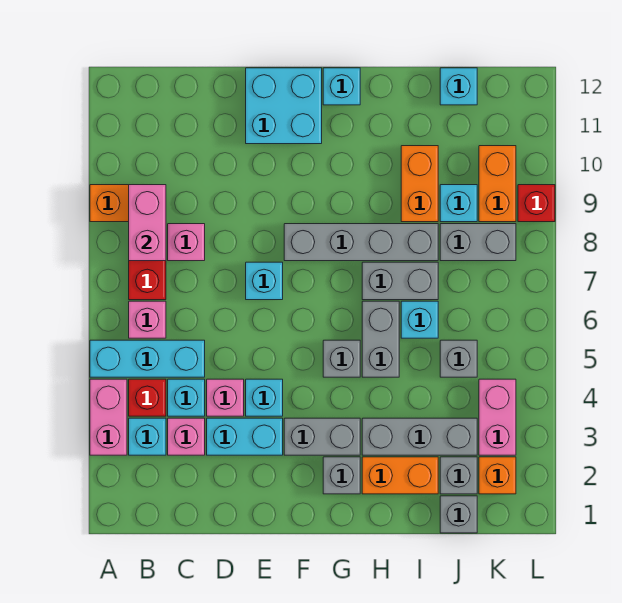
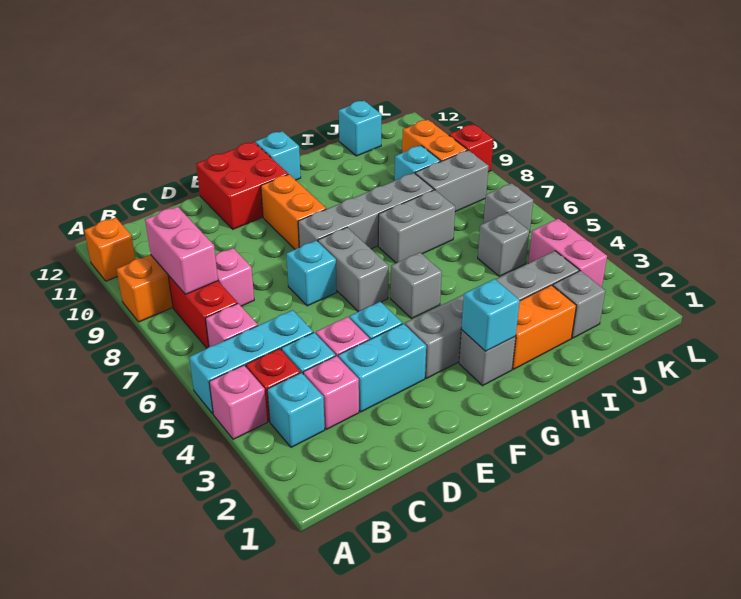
pink brick A3:A4 level 1 -> pink brick A4 level 1
cyan brick E11:F12 level 1 -> red brick E11:F12 level 1
grey brick H5:H6 level 1 -> grey brick F6:F7 level 1
cyan brick I6 level 1 -> cyan brick G2 level 2
orange brick I9:I10 level 1 -> orange brick F9:F10 level 1
grey brick J1 level 1 -> grey brick K6 level 1
orange brick K2 level 1 -> orange brick A11 level 1

